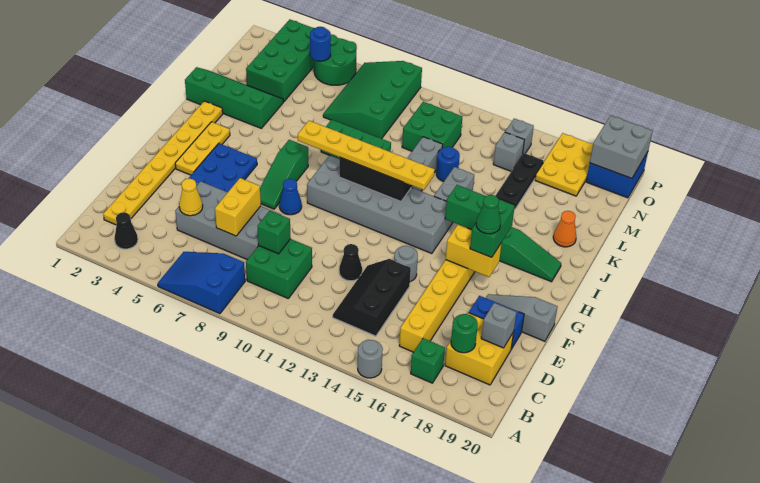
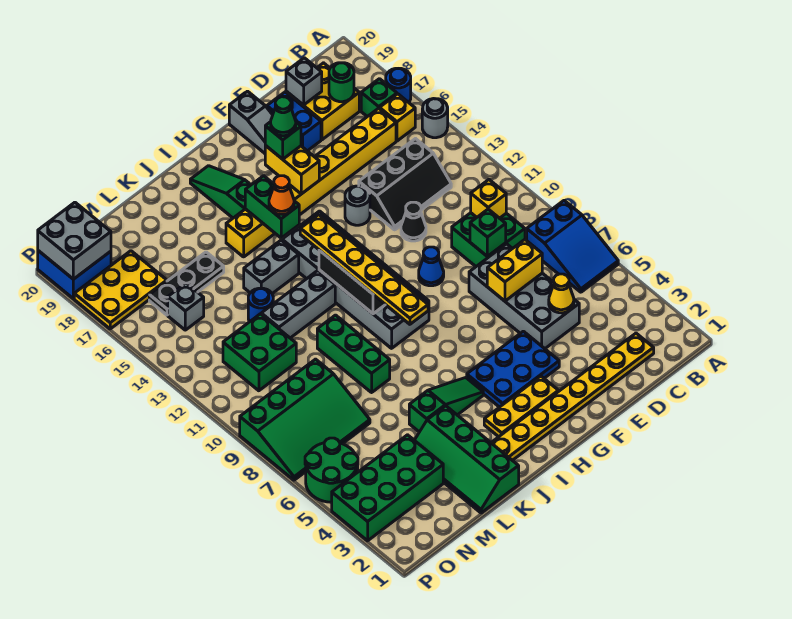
black cone B3 level 1 -> none
none -> yellow brick B16 level 1
none -> yellow brick C10 level 2
green slope G7:I7 level 1 top I -> green slope I5:K5 level 1 top K
blue cone G8 level 1 -> blue cone F10 level 1
green brick G17:H17 level 3 -> green brick G17 level 3
orange cone K19 level 1 -> orange cone I15 level 3
blue round brick O5 level 2 -> blue round brick A17 level 1
grey brick O15 level 1 -> none

